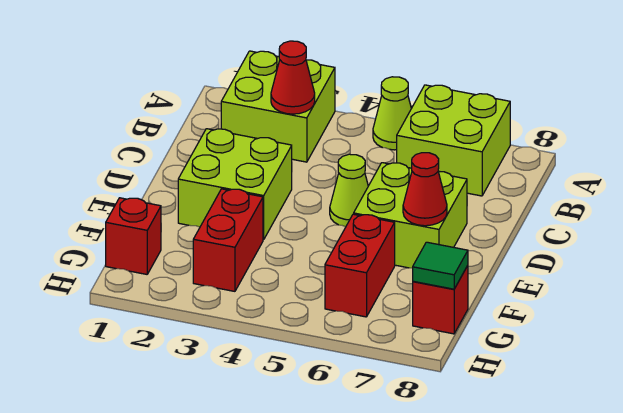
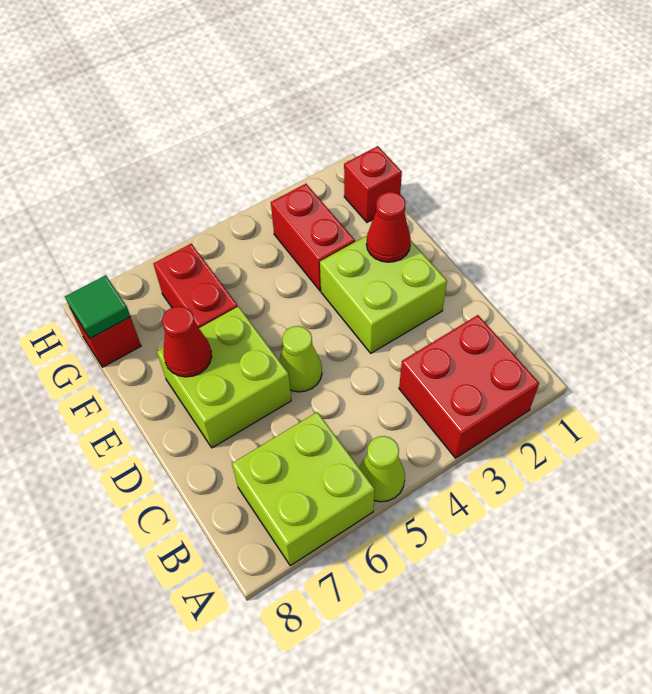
lime brick A2:B3 level 1 -> red brick A2:B3 level 1
red cone B3 level 2 -> red cone E2 level 2

